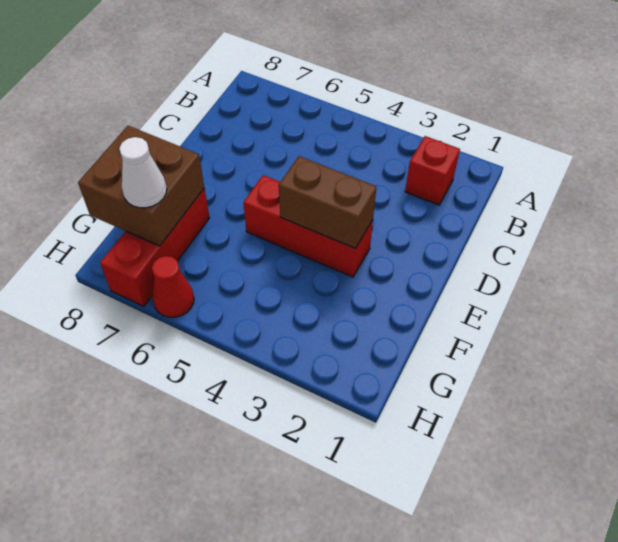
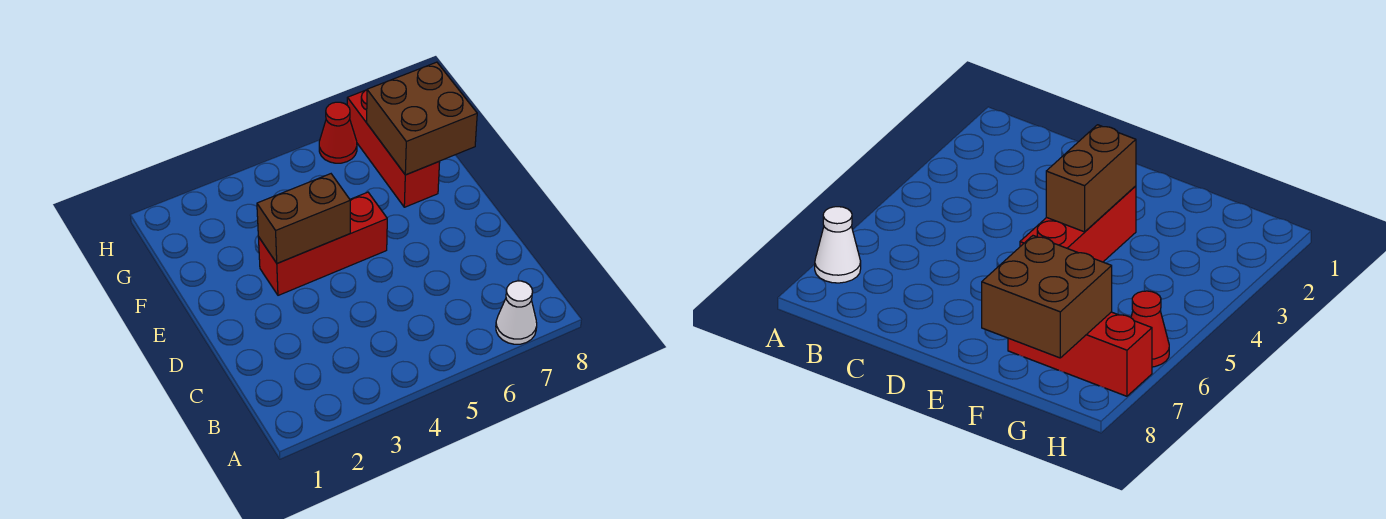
red brick B2 level 1 -> none
white cone G7 level 3 -> white cone A7 level 1

